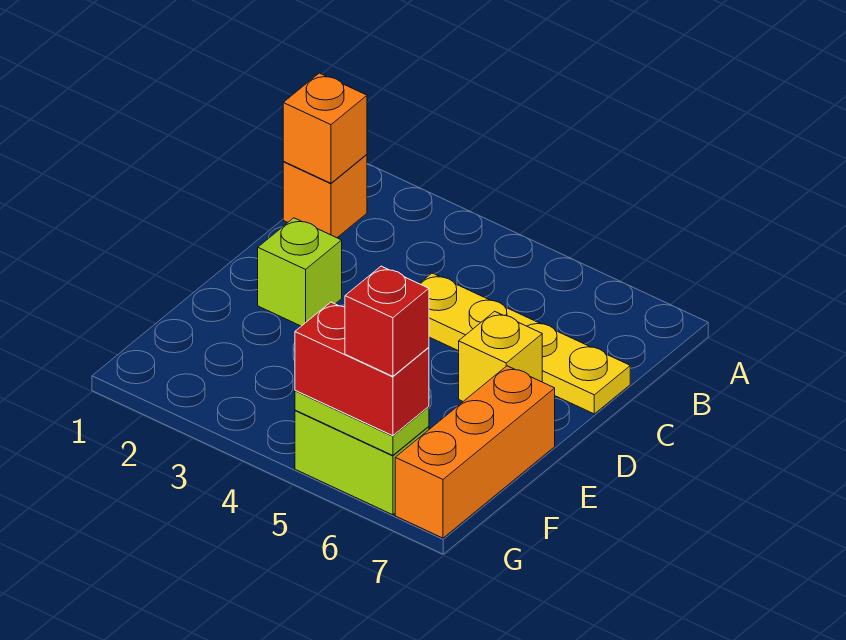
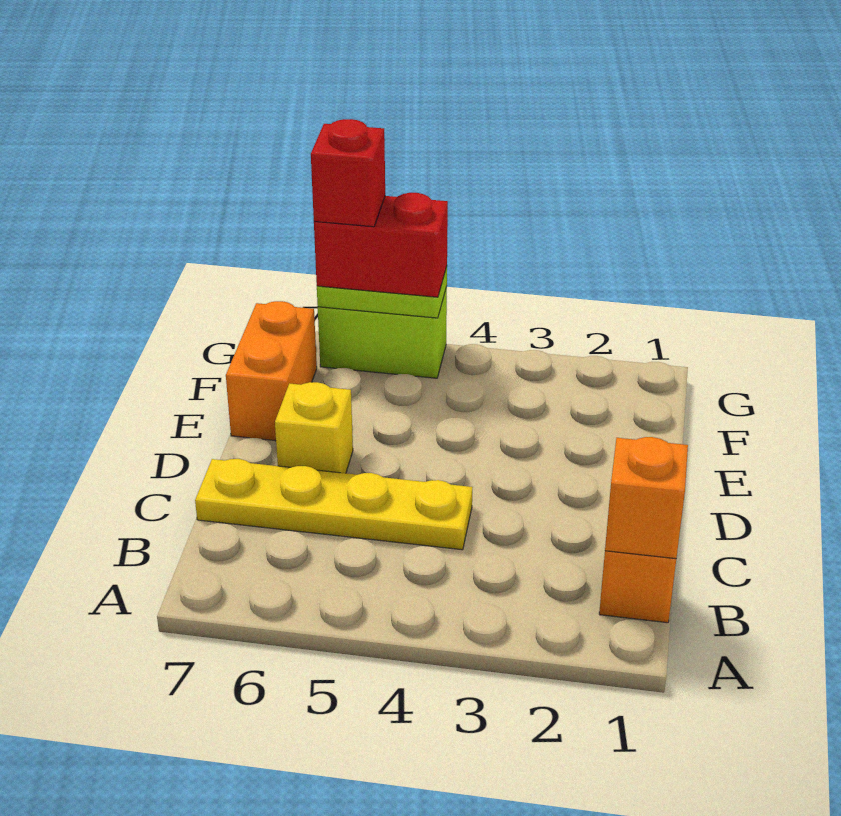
lime brick D2 level 1 -> none
orange brick E7:G7 level 1 -> orange brick E7:F7 level 1

